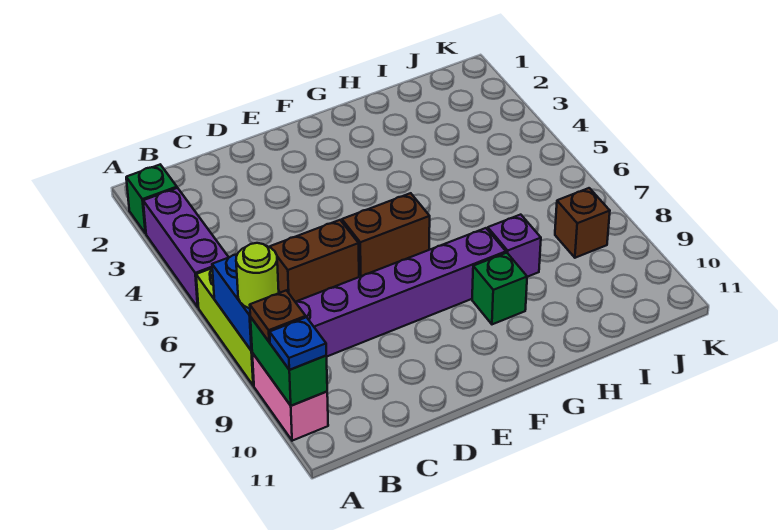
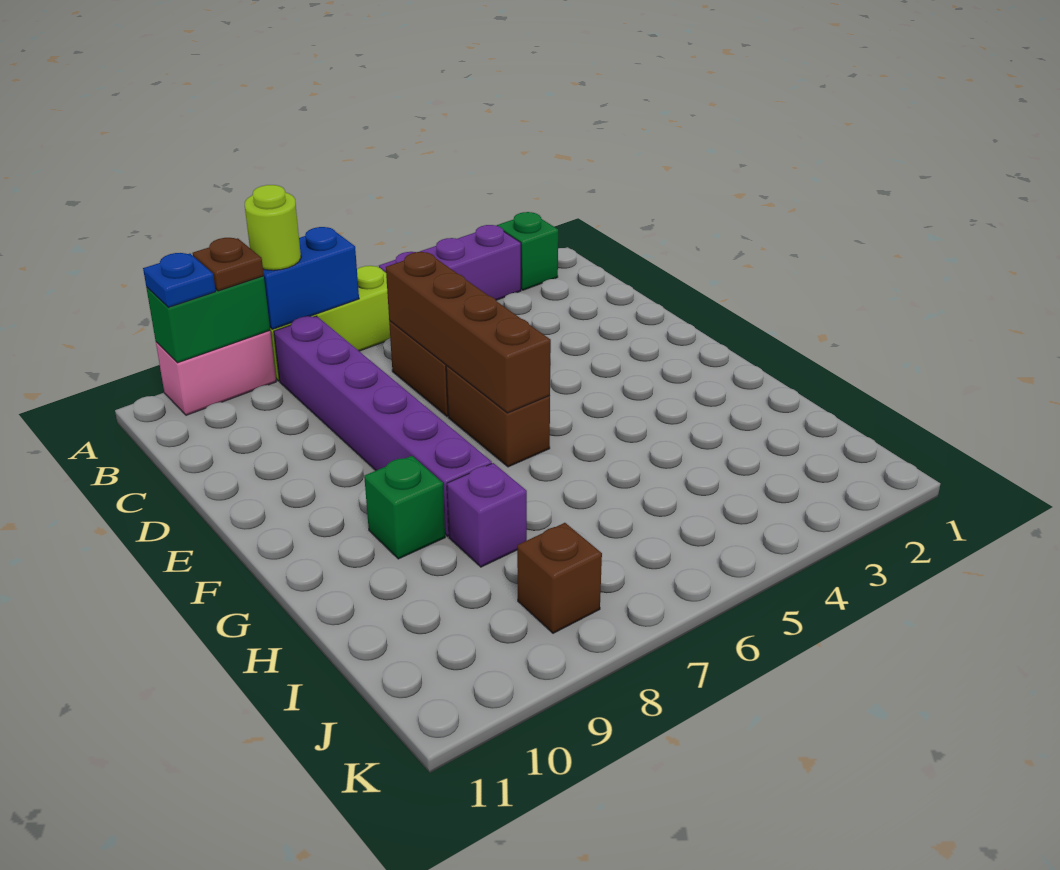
none -> brown brick C6:F6 level 2

